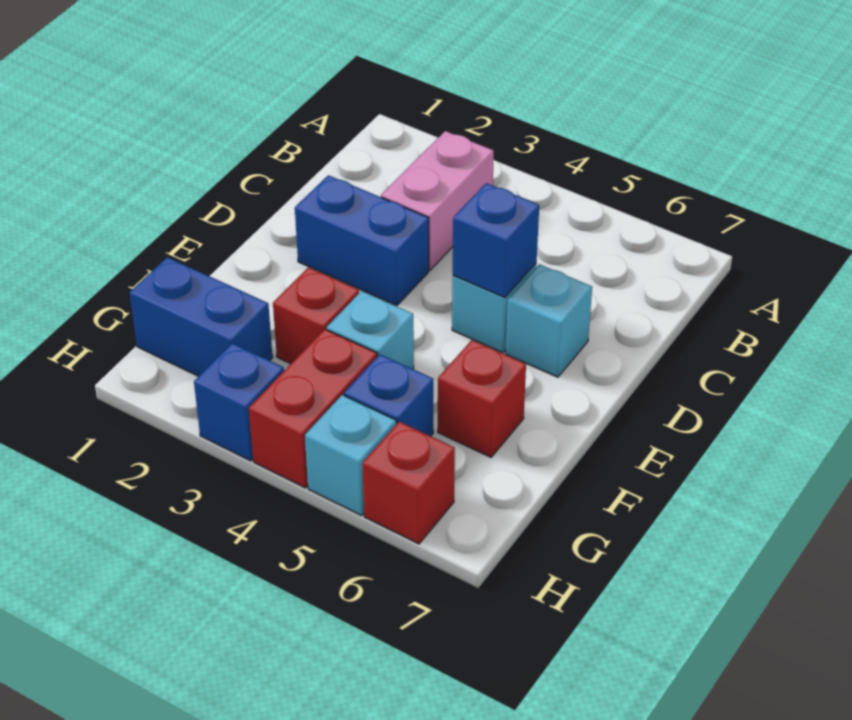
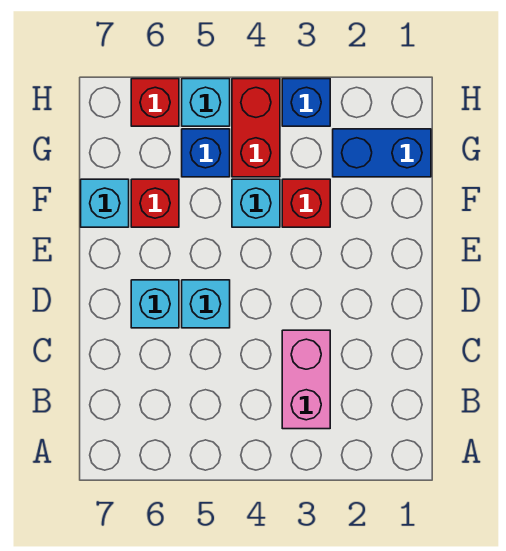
blue brick D2:D3 level 1 -> none
blue brick D5 level 2 -> none
none -> cyan brick F7 level 1

